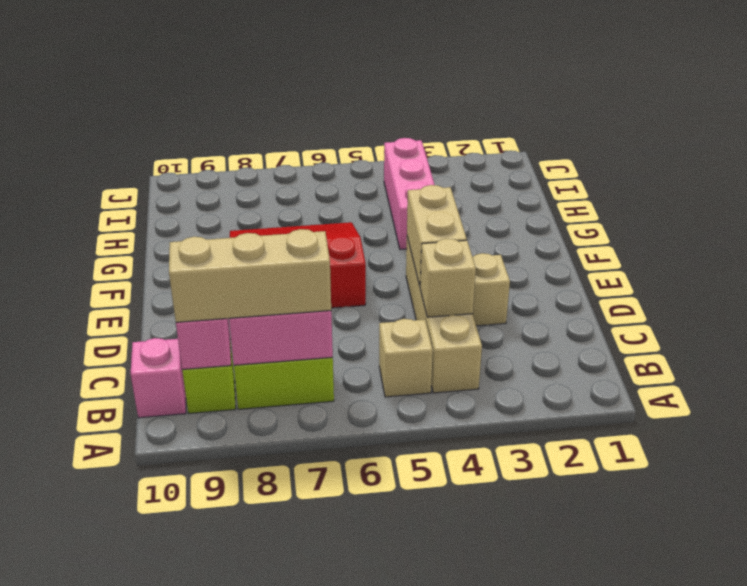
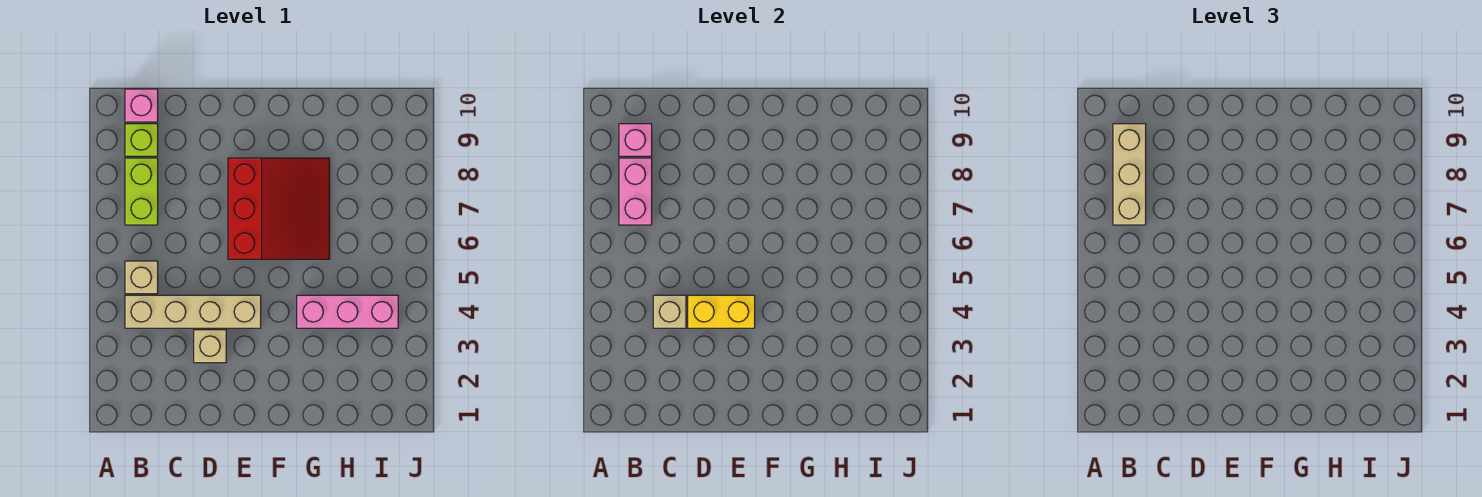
tan brick D4:E4 level 2 -> yellow brick D4:E4 level 2

